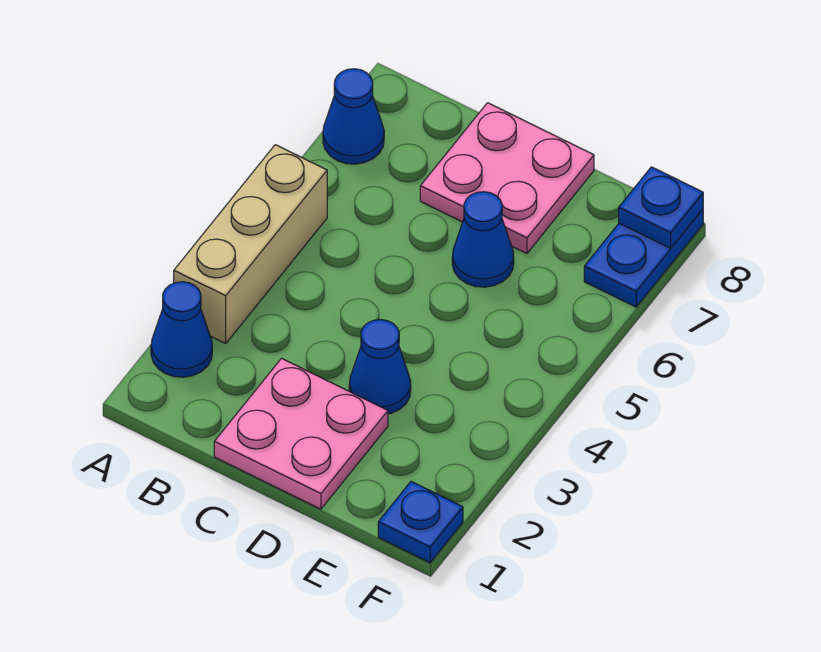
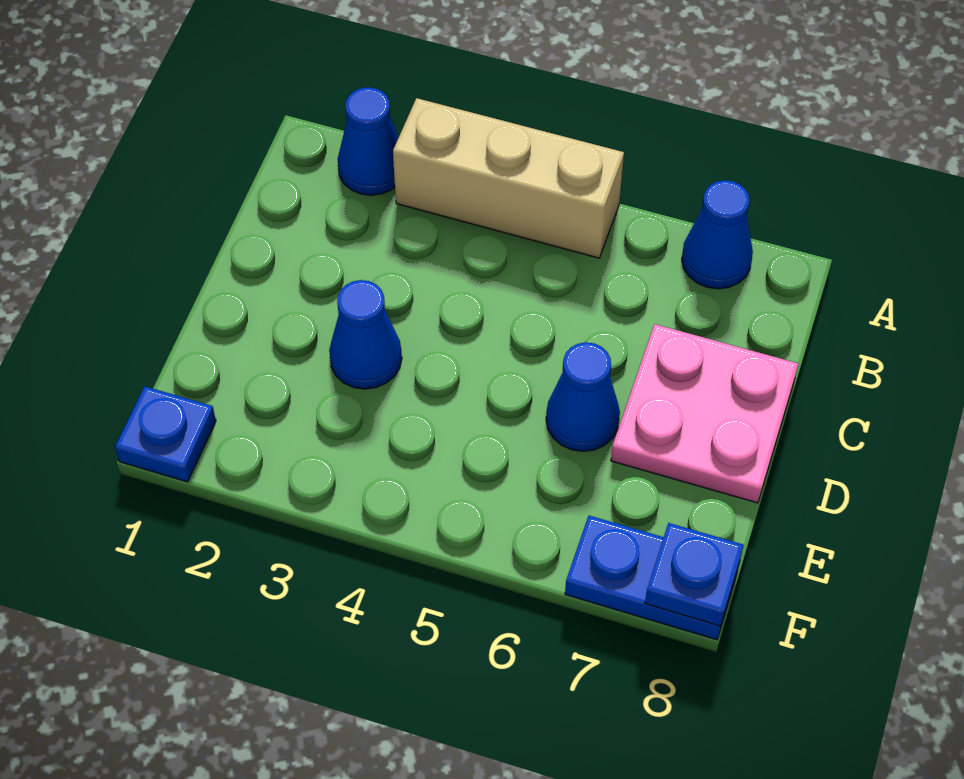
pink plate C1:D2 level 1 -> none

